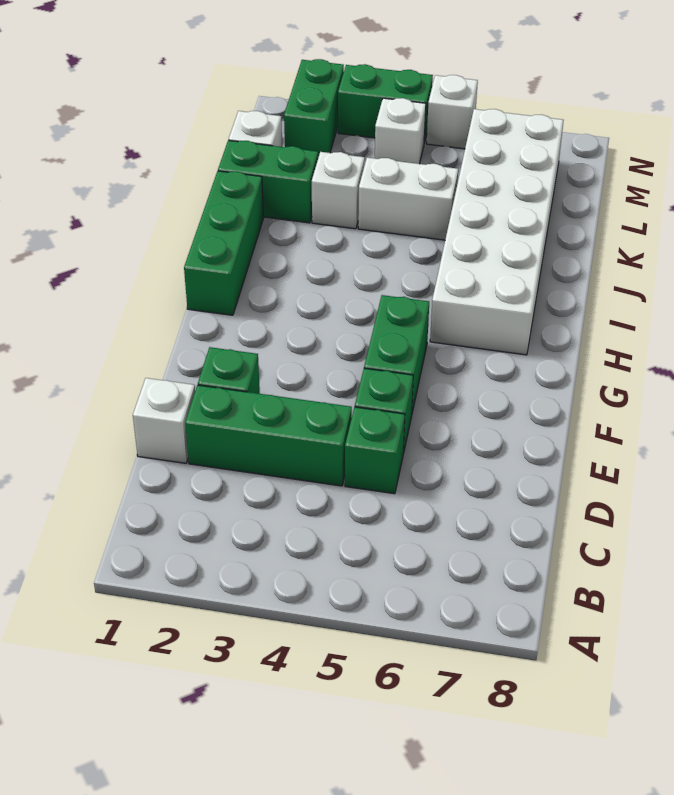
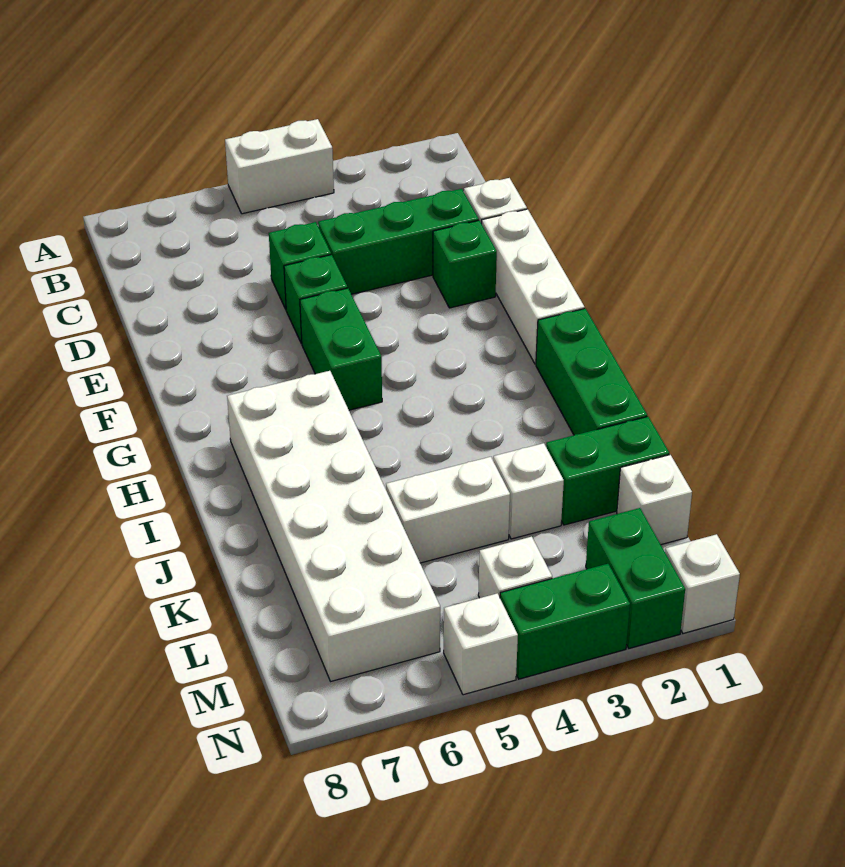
none -> white brick A4:A5 level 1
none -> white brick E1:G1 level 1
none -> white brick N1 level 1

